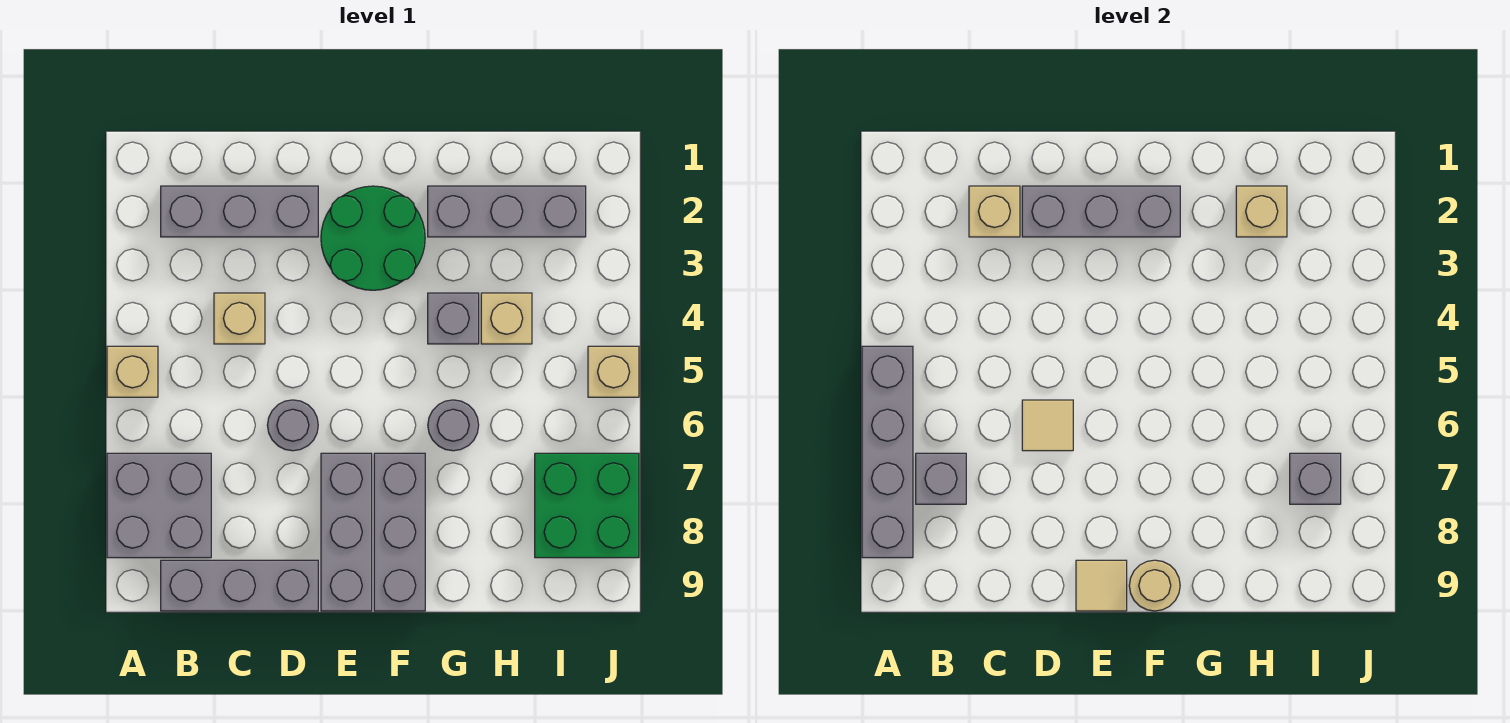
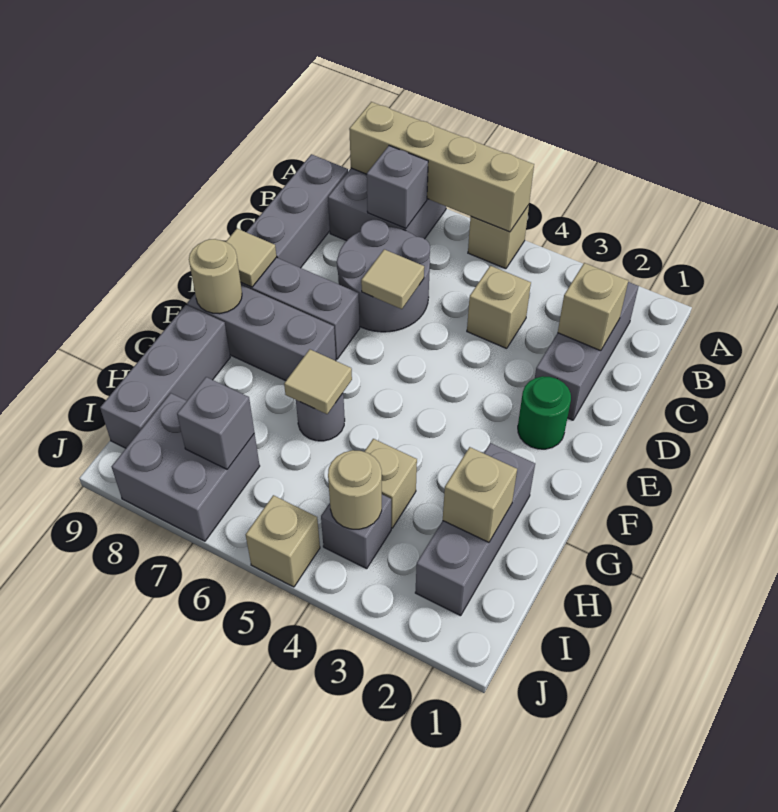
grey brick A5:A8 level 2 -> tan brick A5:A8 level 2
grey brick D2:F2 level 2 -> grey brick G9:I9 level 1
grey round brick D6 level 1 -> grey round brick C6:D7 level 1
green round brick E2:F3 level 1 -> green round brick E2 level 1
grey brick G4 level 1 -> grey brick I4 level 1
none -> tan tile G6 level 2
none -> tan round brick I4 level 2
green brick I7:J8 level 1 -> grey brick I7:J8 level 1

